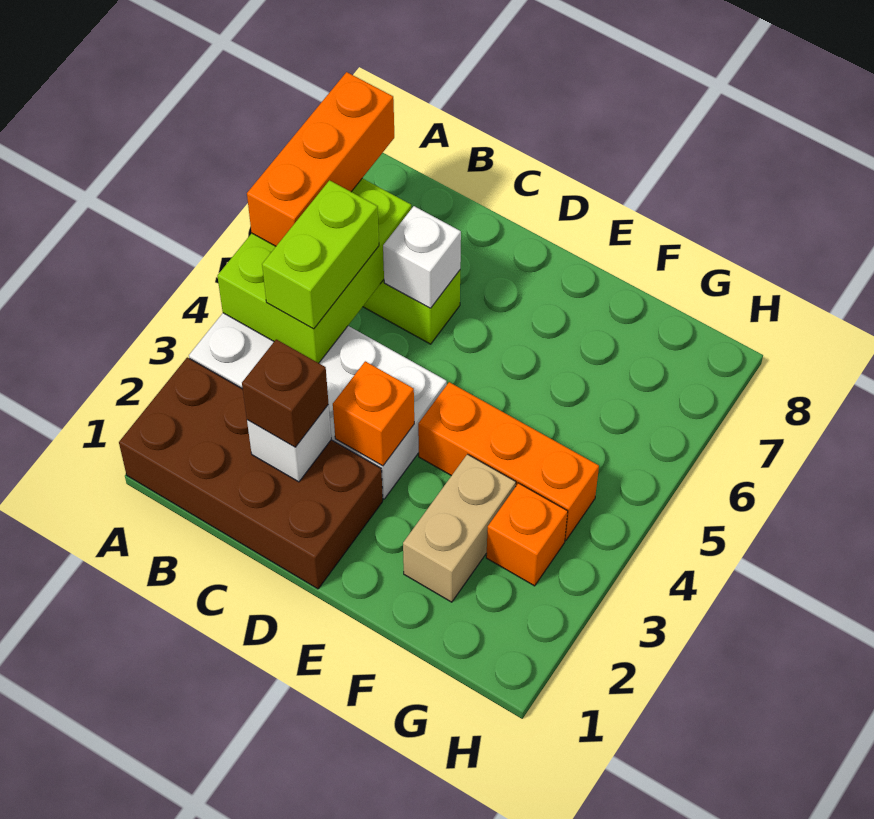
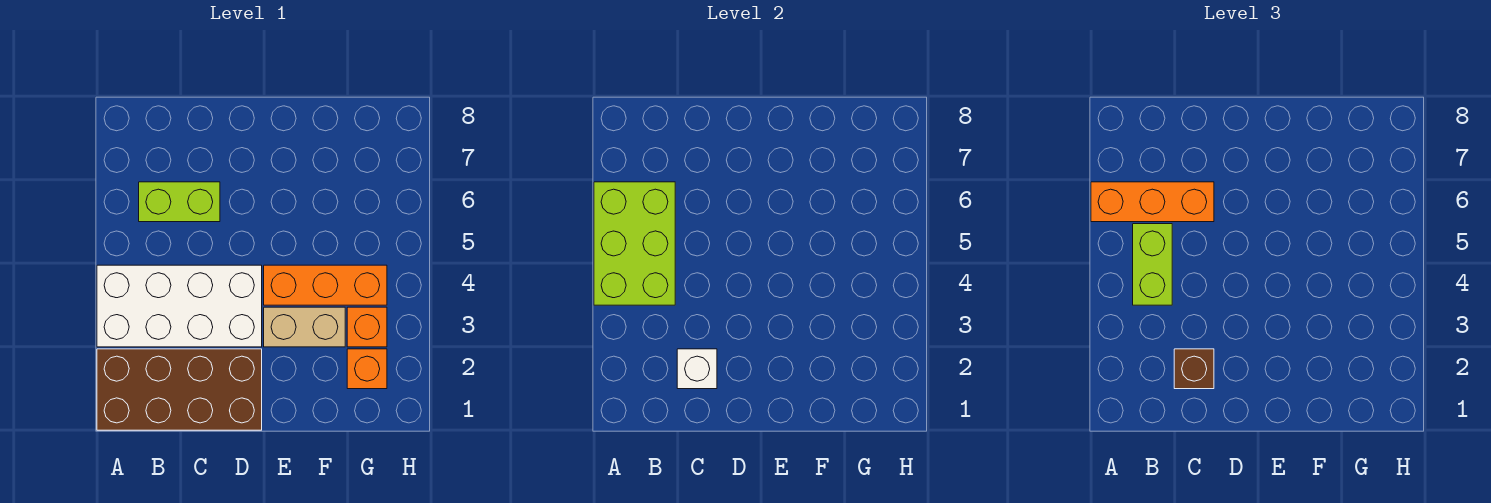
orange brick A5:A7 level 3 -> orange brick A6:C6 level 3
white brick C6 level 2 -> none
orange brick D3 level 2 -> orange brick G2 level 1
tan brick F2:F3 level 1 -> tan brick E3:F3 level 1

